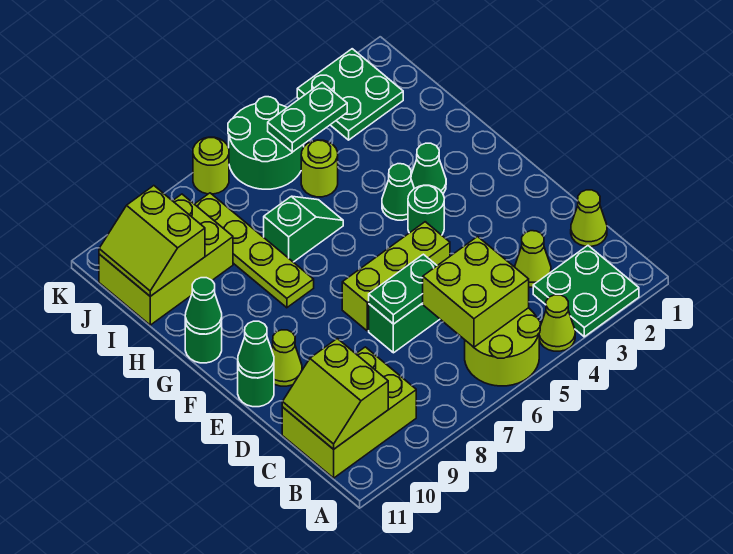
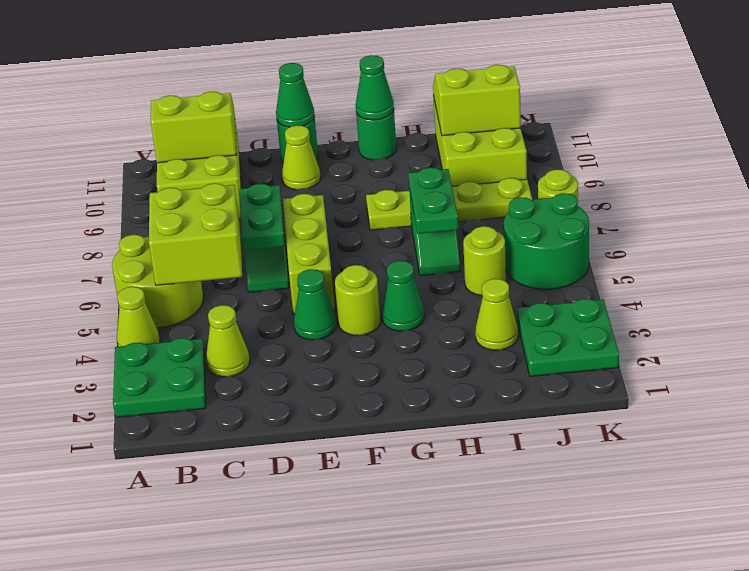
lime cone C1 level 1 -> lime cone I3 level 1
green round brick F4 level 1 -> lime round brick F4 level 1
green cone G3 level 1 -> green cone E4 level 1
green plate J4:J5 level 2 -> green plate H6:H7 level 2

